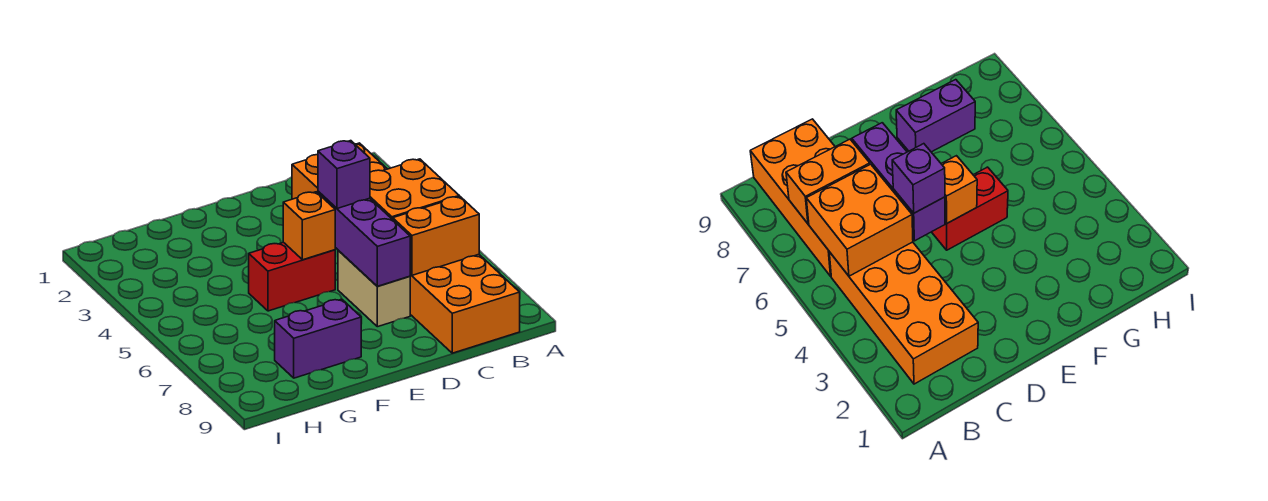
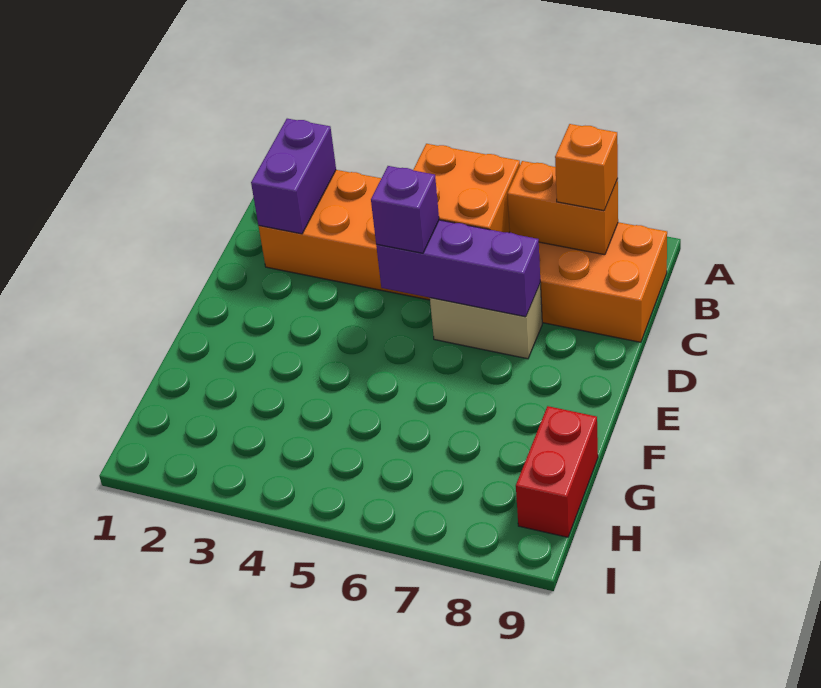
orange brick B7:C7 level 2 -> orange brick B7:B8 level 2
red brick E5:F5 level 1 -> red brick G9:H9 level 1
orange brick E5 level 2 -> orange brick B8 level 3
purple brick F8:G8 level 1 -> purple brick B2:C2 level 2

